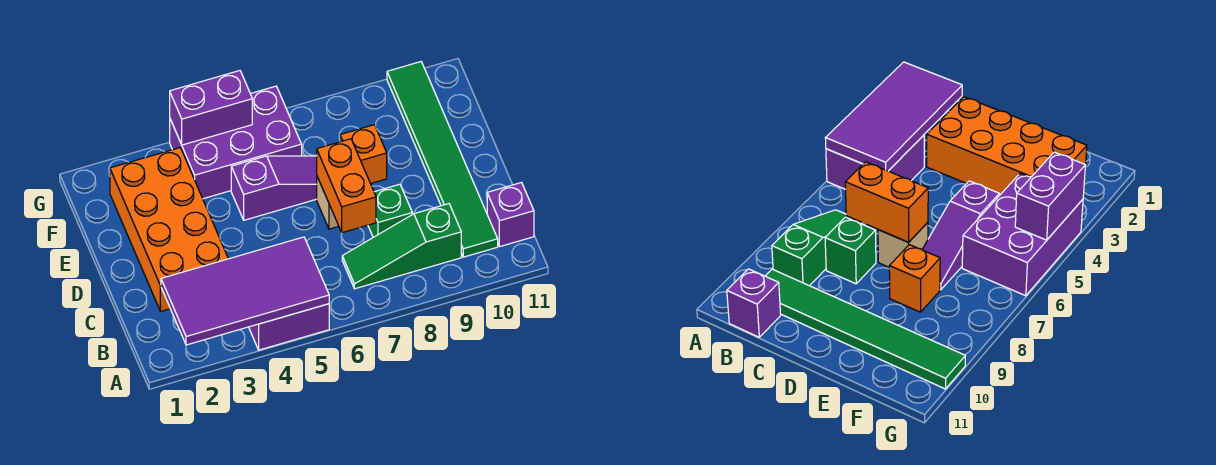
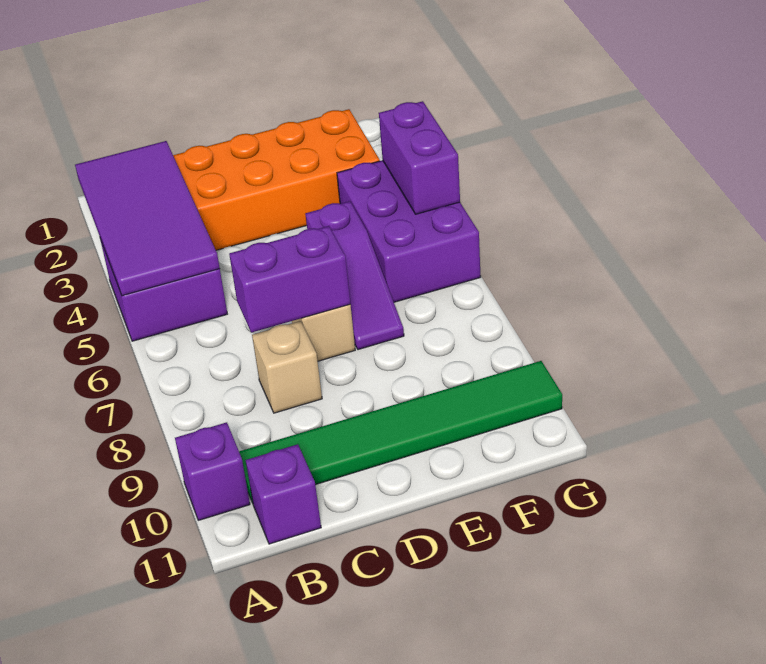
none -> purple brick A10 level 1
green slope B7:B9 level 1 top 9 -> none
orange brick C7:D7 level 2 -> purple brick C7:D7 level 2
green brick C8 level 1 -> tan brick C8 level 1
orange brick E8 level 1 -> none

